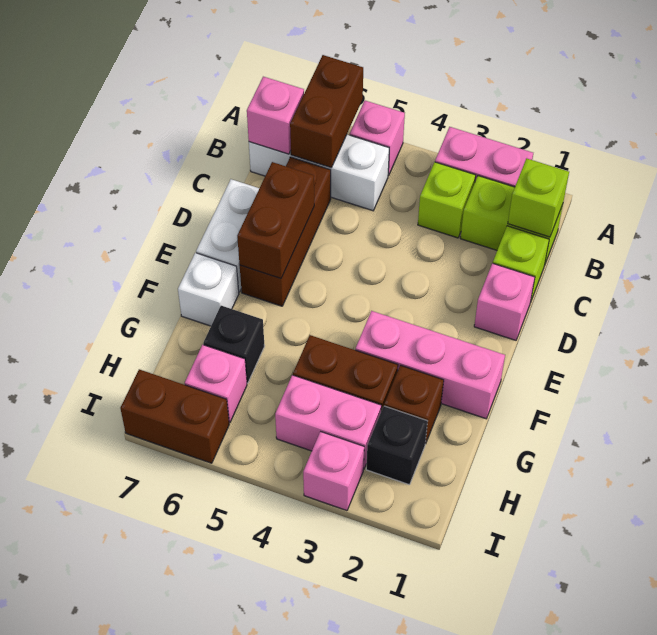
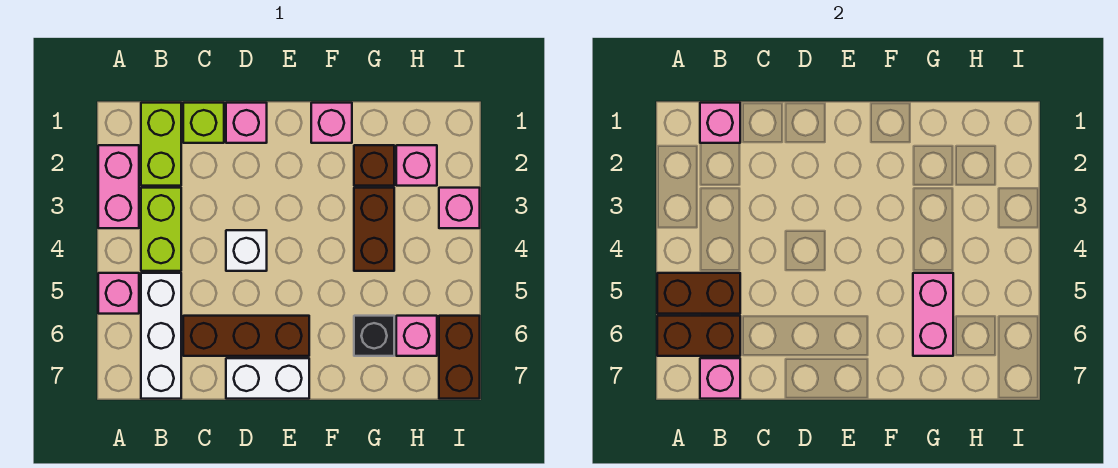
lime brick B1 level 2 -> pink brick B1 level 2
lime brick B3 level 1 -> lime brick B3:B4 level 1
brown brick D6:E6 level 2 -> brown brick A5:B5 level 2
pink brick F1:F3 level 1 -> pink brick F1 level 1
white brick F7 level 1 -> white brick D4 level 1
black brick H2 level 1 -> pink brick H2 level 1
pink brick H3:H4 level 1 -> pink brick G5:G6 level 2

